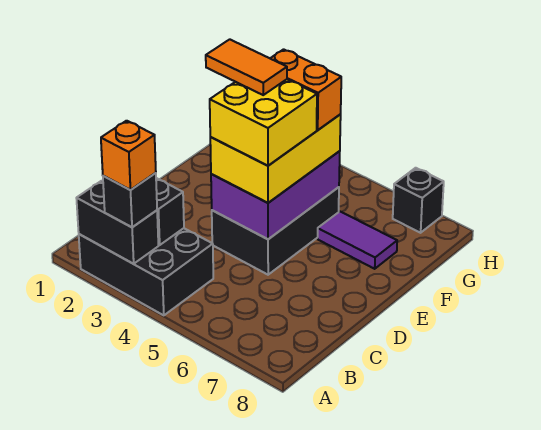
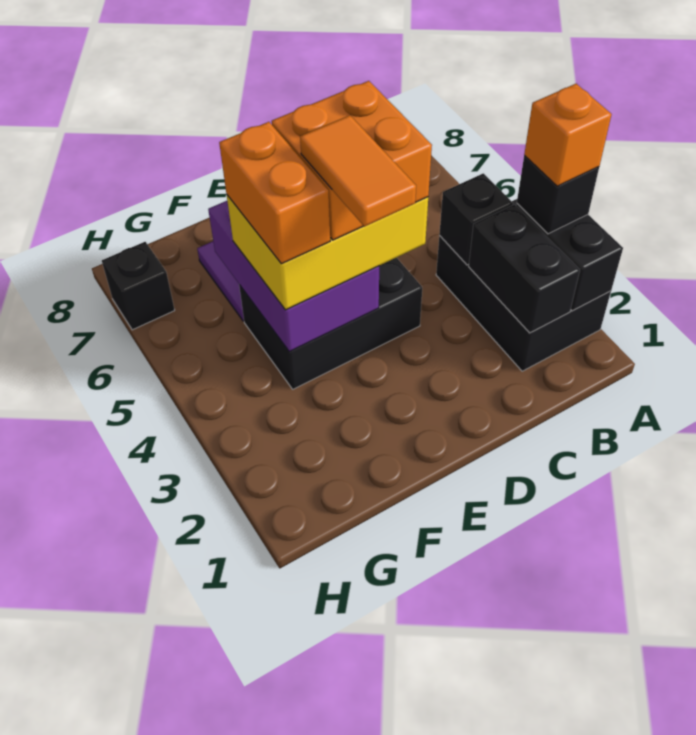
none -> black brick B4 level 2
purple brick D4:F5 level 2 -> purple brick E4:F6 level 2
yellow brick D4:E5 level 4 -> orange brick D4:E5 level 4

